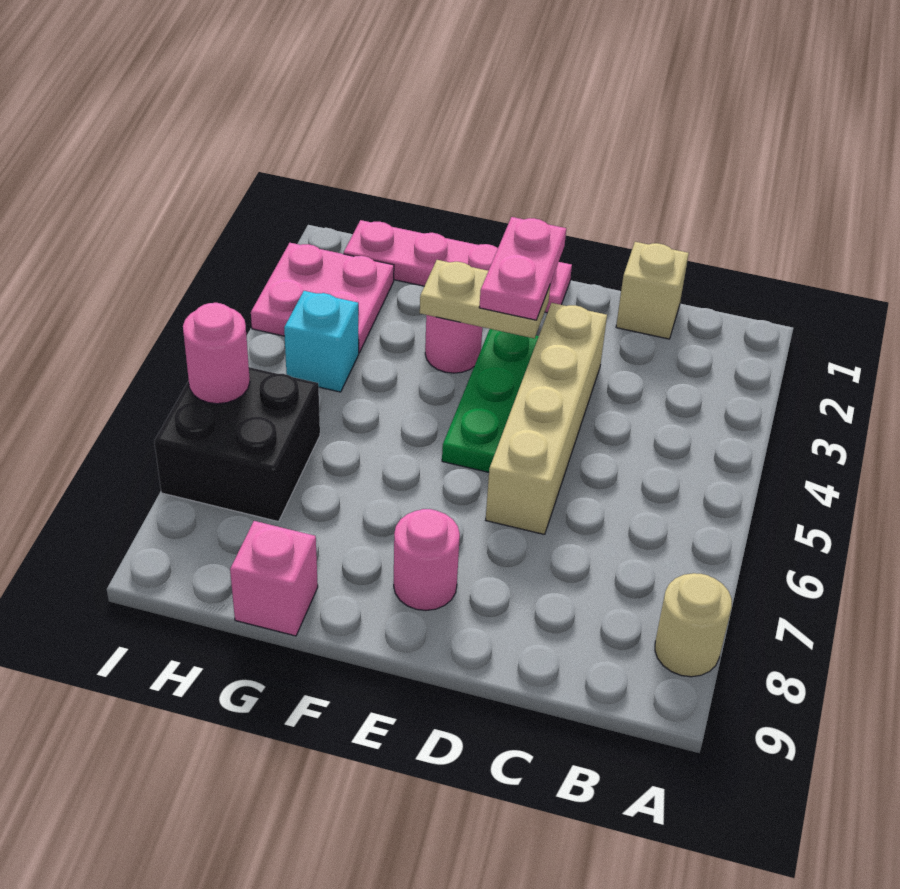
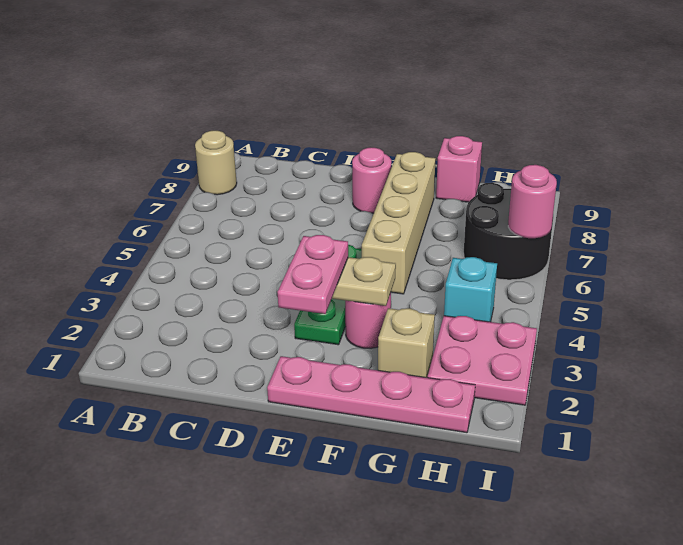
tan brick C1 level 1 -> tan brick G2 level 1
tan brick D3:D6 level 1 -> tan brick F5:F8 level 1
black brick H6:I7 level 1 -> black round brick H6:I7 level 1

